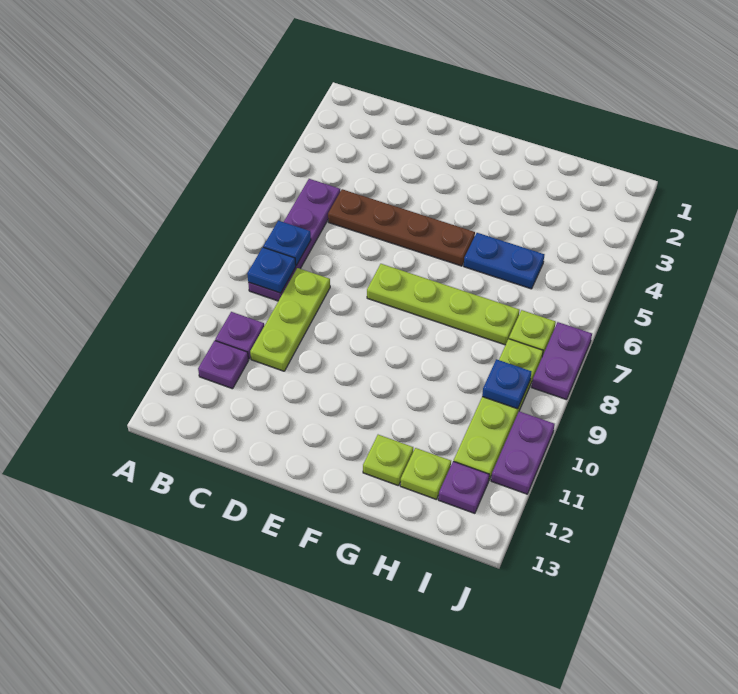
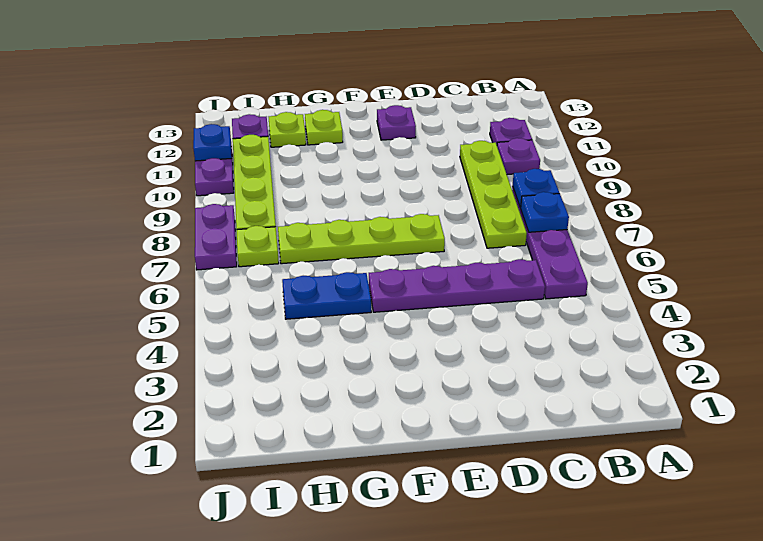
brown plate C5:F5 level 1 -> purple plate C5:F5 level 1
lime plate C8:C10 level 1 -> lime plate C7:C10 level 1
none -> purple plate E12 level 1
blue plate I9 level 2 -> blue plate J11 level 2

